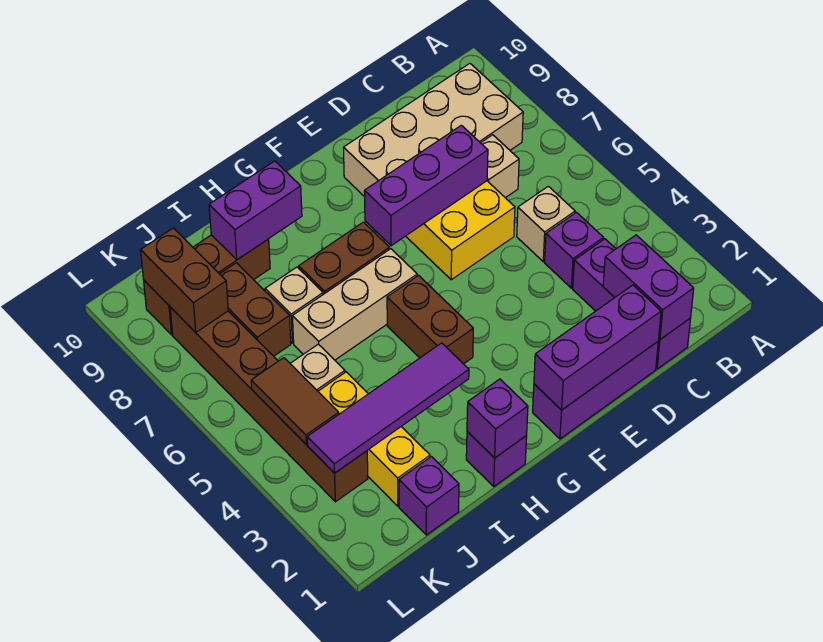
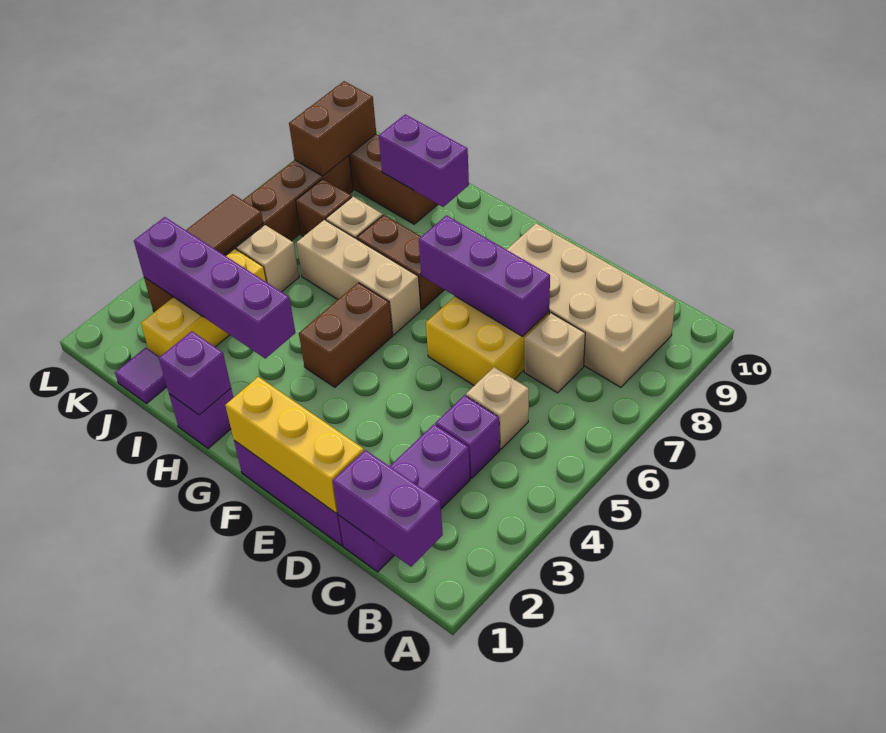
purple brick C1:C2 level 2 -> purple brick B1:C1 level 2
purple brick D1:F1 level 2 -> yellow brick D1:F1 level 2
purple tile H3:K3 level 2 -> purple brick H3:K3 level 2
purple brick J1 level 1 -> purple tile J1 level 1
brown brick J7:J8 level 1 -> brown brick J7 level 1

